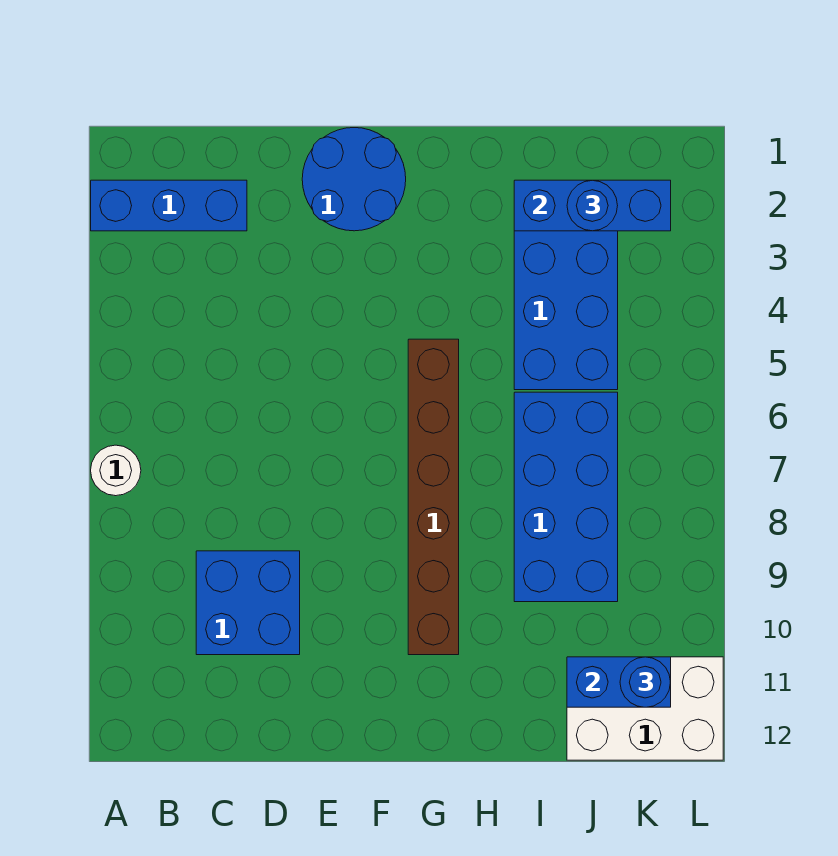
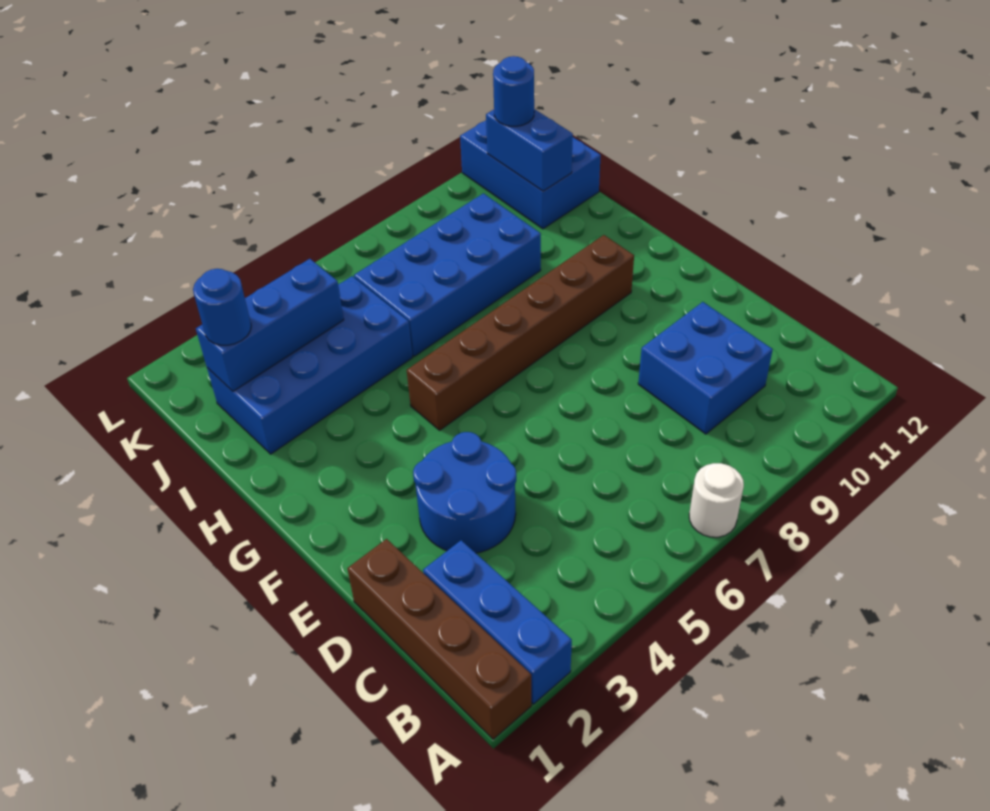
none -> brown brick A1:D1 level 1
blue round brick E1:F2 level 1 -> blue round brick D3:E4 level 1
blue brick I2:K2 level 2 -> blue brick J2:J4 level 2
white brick J11:L12 level 1 -> blue brick J11:L12 level 1

